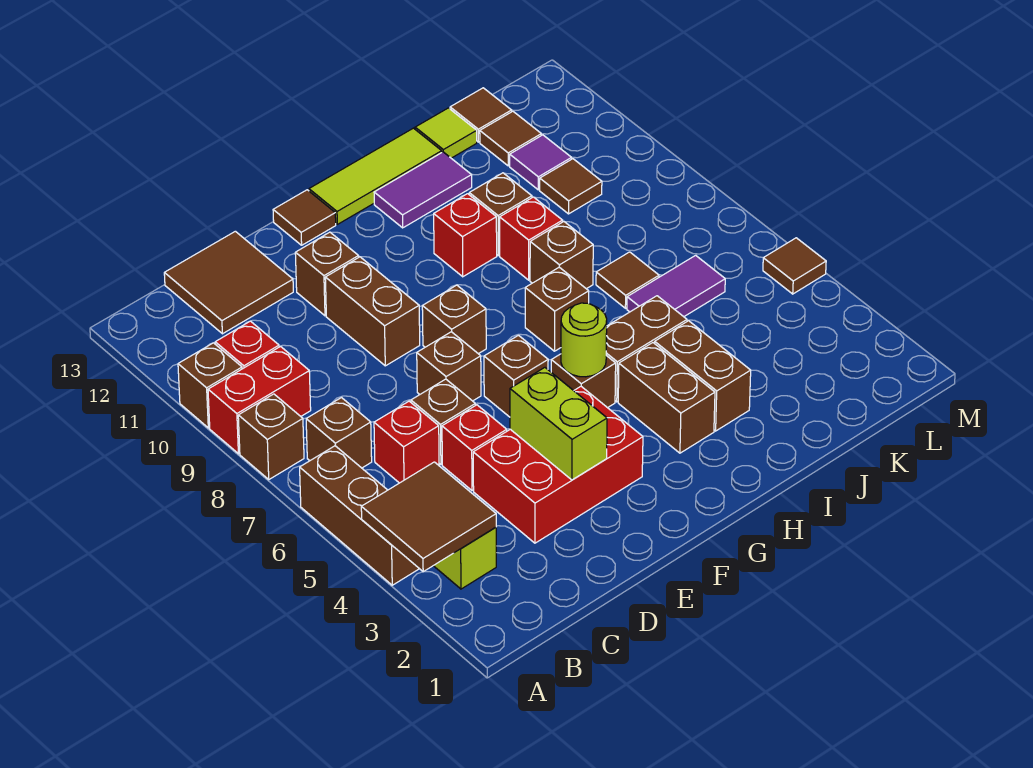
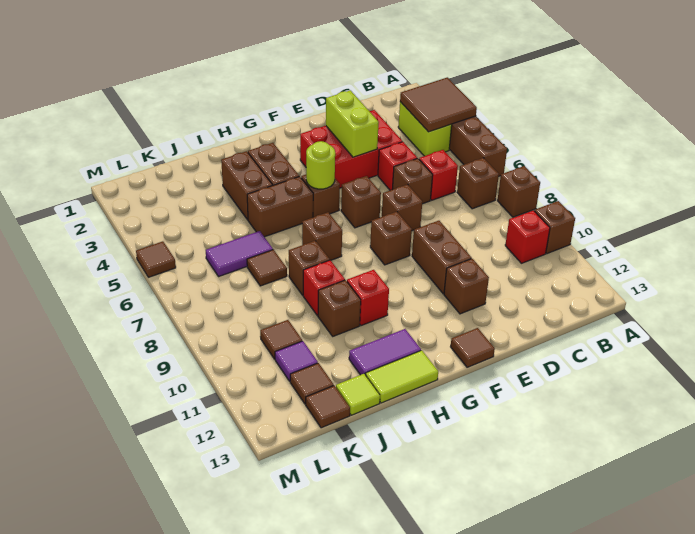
red brick A9:B9 level 1 -> none
brown tile C12:D13 level 1 -> none
lime tile G13:I13 level 1 -> lime tile H13:I13 level 1

